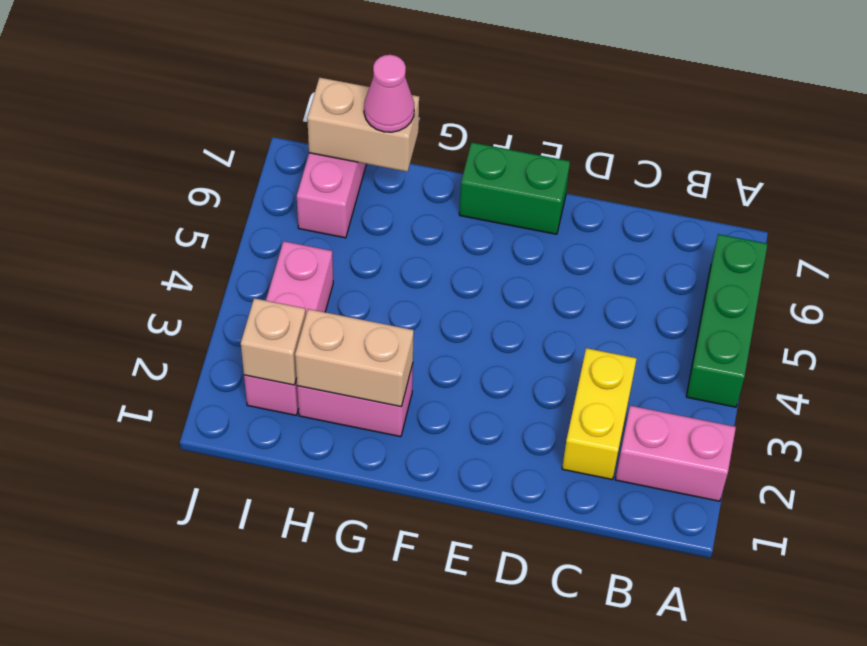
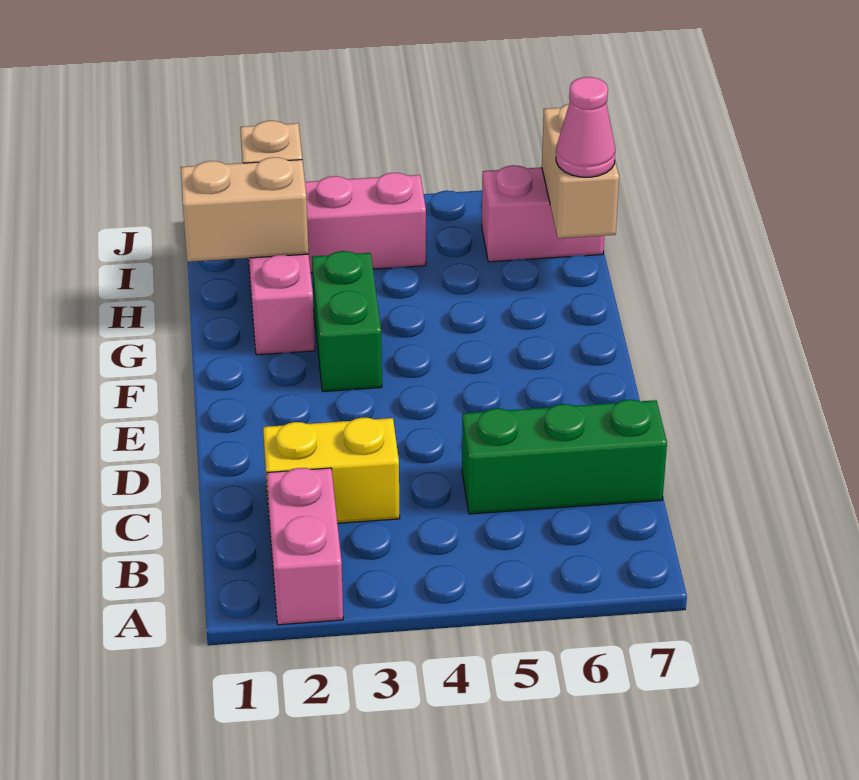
green brick A4:A6 level 1 -> green brick C5:C7 level 1
green brick E7:F7 level 1 -> green brick F3:G3 level 1
tan brick G2:H2 level 2 -> tan brick H1:H2 level 2

